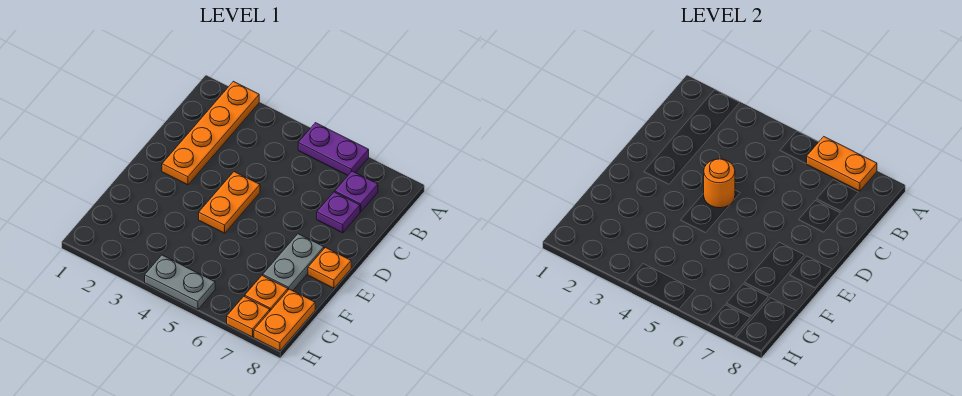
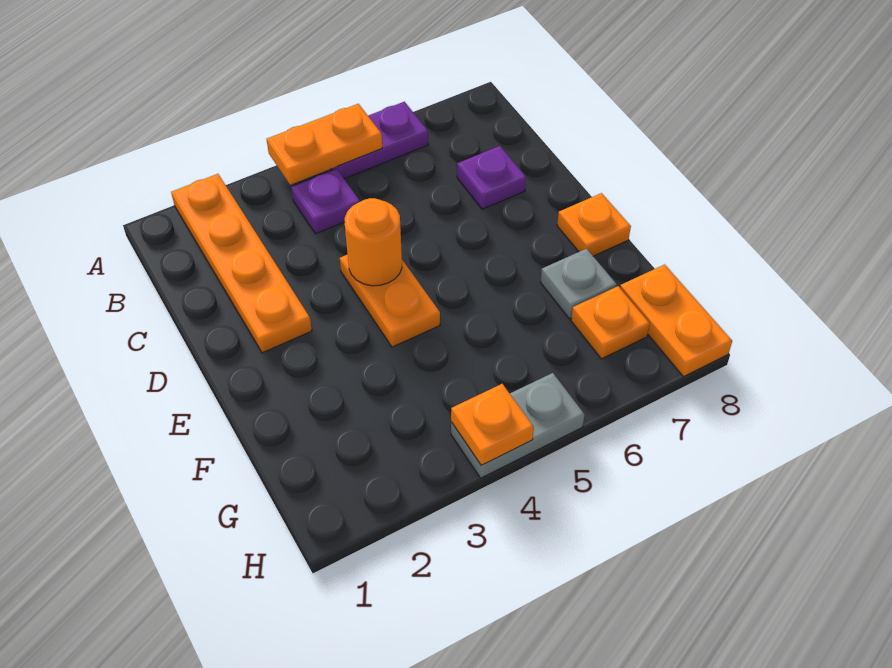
orange plate A6:A7 level 2 -> orange plate A4:A5 level 2
purple plate B7 level 1 -> purple plate B4 level 1
grey plate E7:F7 level 1 -> grey plate F7 level 1
orange plate H7 level 1 -> orange plate H4 level 2

